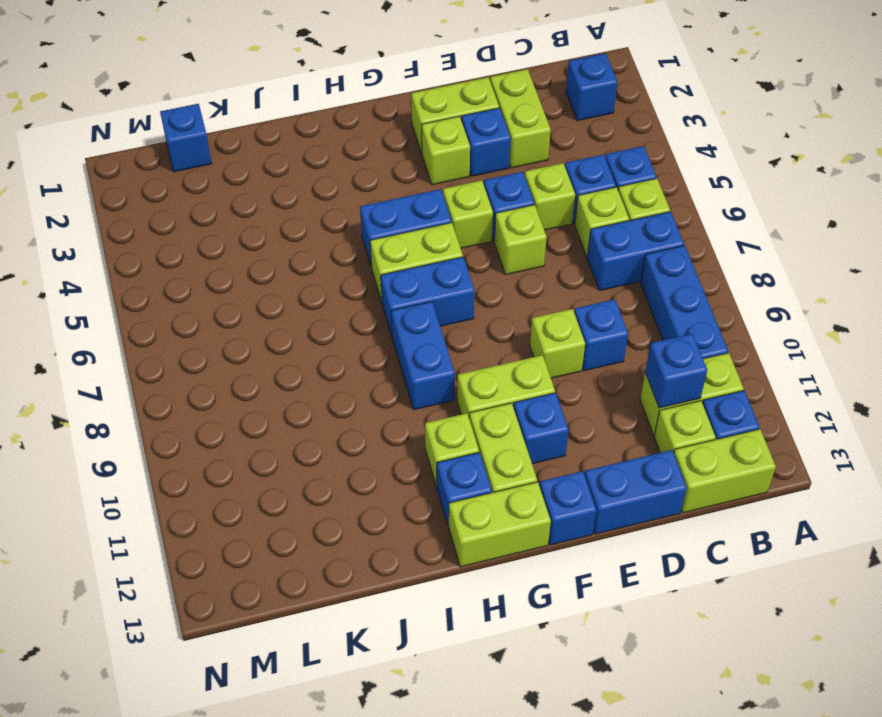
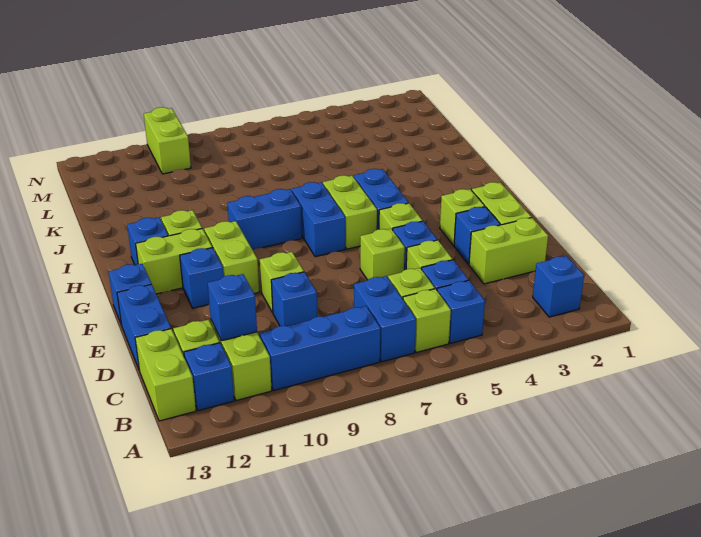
lime brick G13:H13 level 1 -> lime brick M10:N10 level 1
blue brick L1 level 1 -> none

